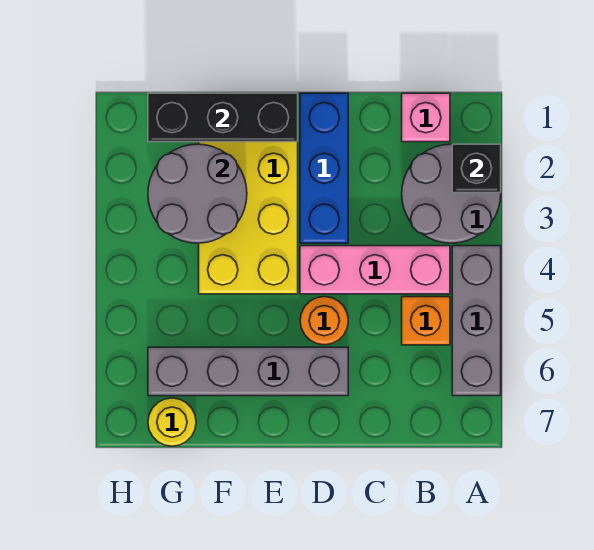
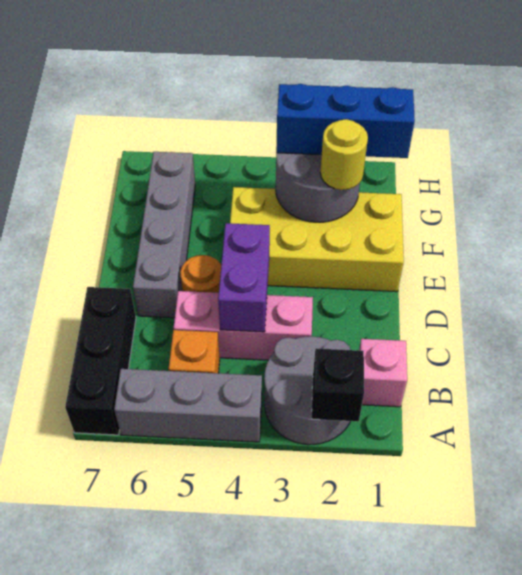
pink brick B4:D4 level 1 -> pink brick C3:C5 level 1
none -> purple brick C4:D4 level 2
blue brick D1:D3 level 1 -> blue brick G1:G3 level 3
black brick E1:G1 level 2 -> black brick A7:C7 level 1
yellow round brick G7 level 1 -> yellow round brick F2 level 3

